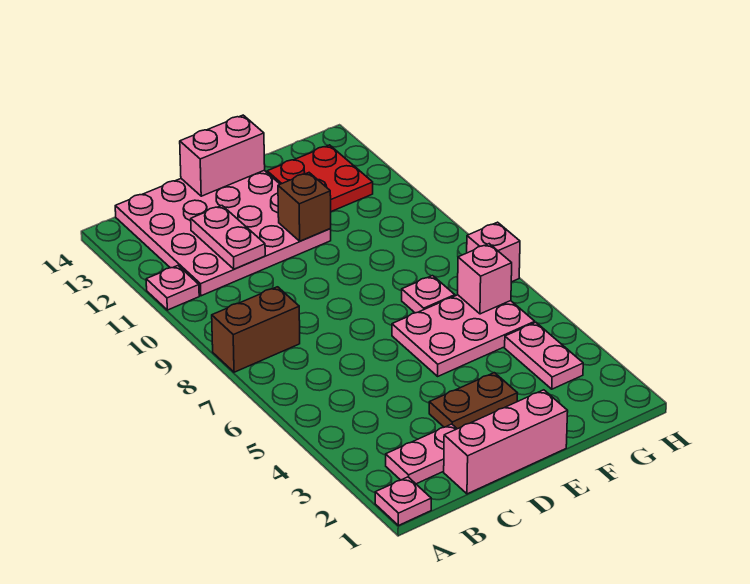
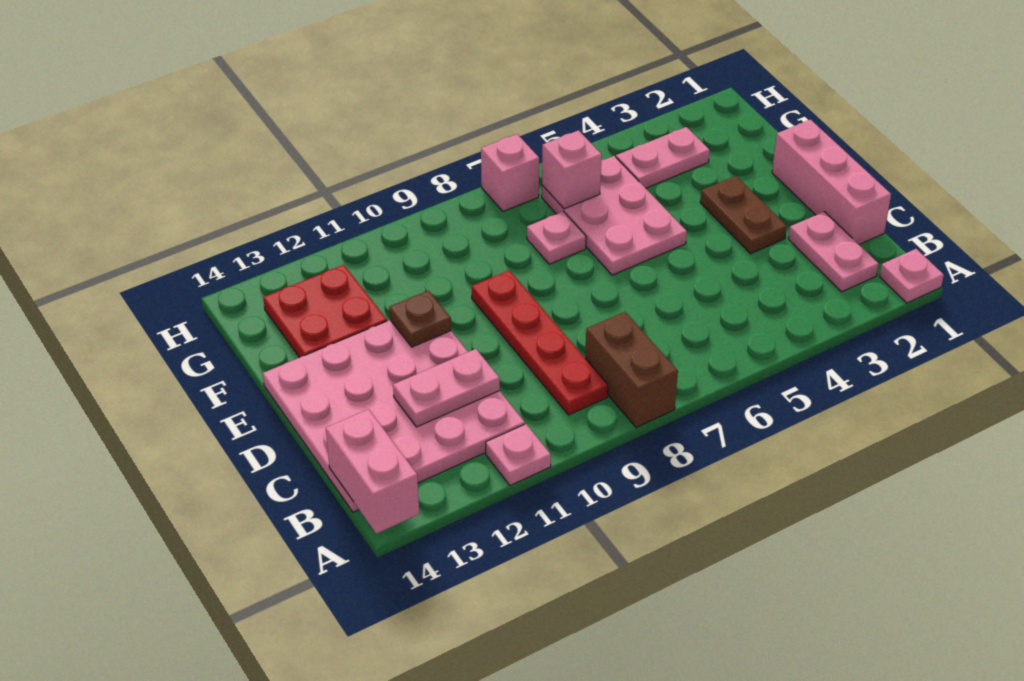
none -> red plate B9:E9 level 1
pink brick D14:E14 level 2 -> pink brick A14:B14 level 2
brown brick E11 level 2 -> brown plate E11 level 2

